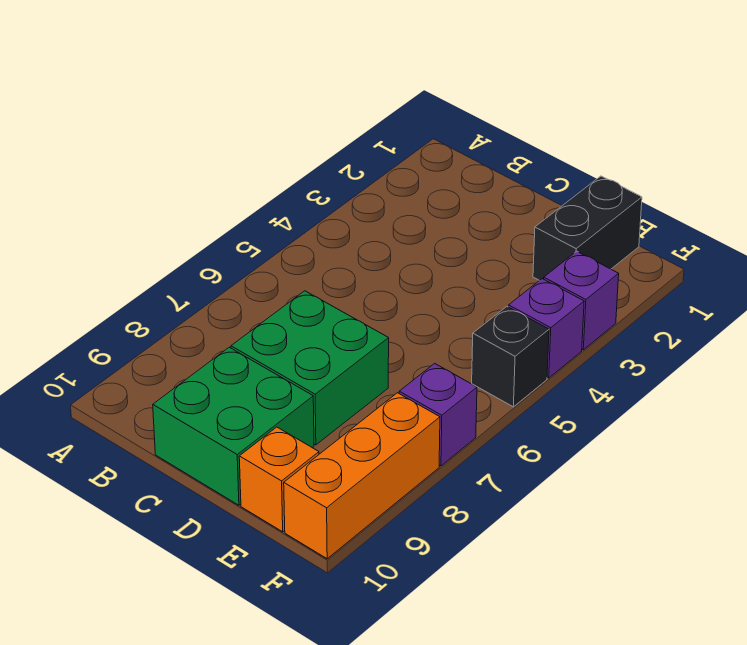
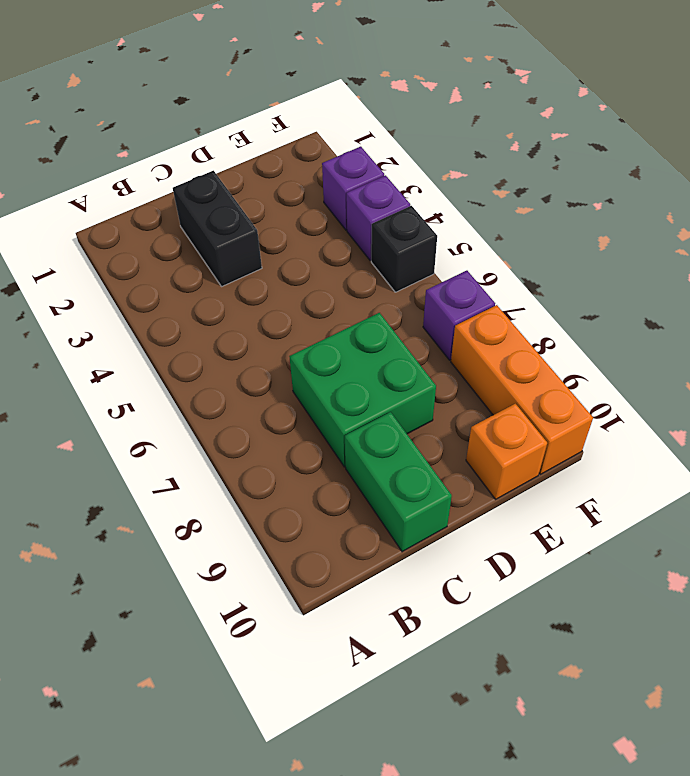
green brick C9:D10 level 1 -> green brick C9:C10 level 1
black brick E1:E2 level 1 -> black brick C2:C3 level 1

